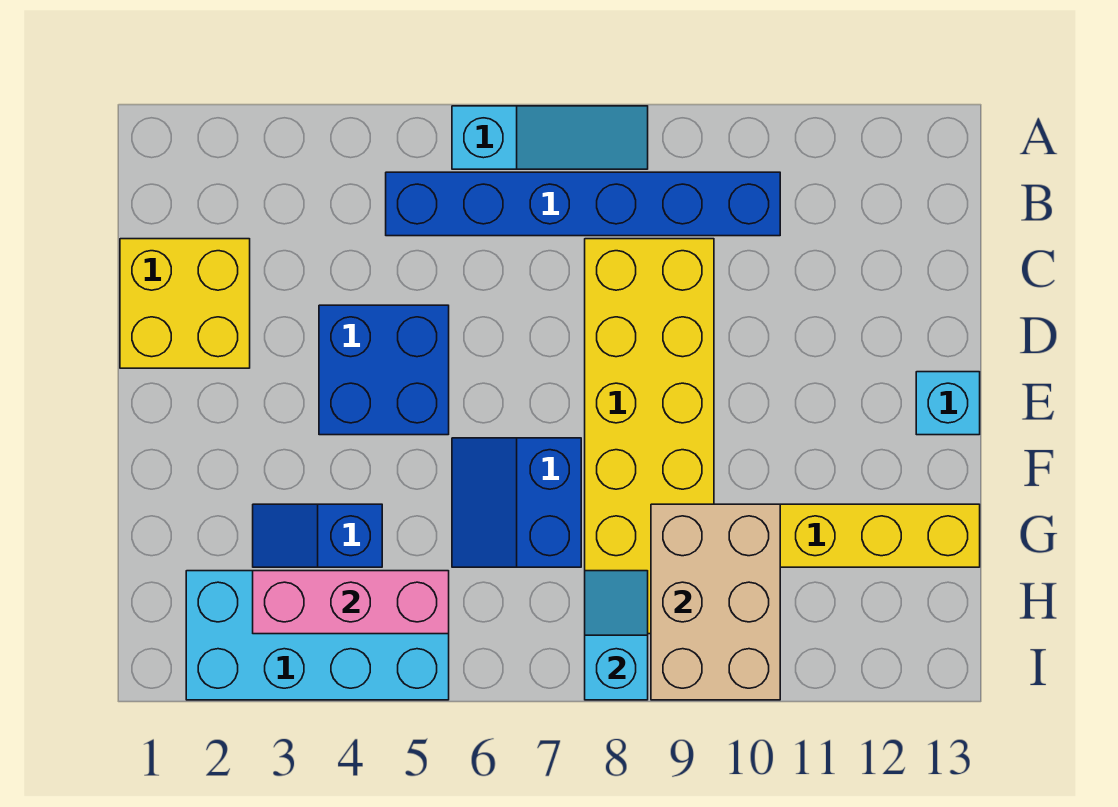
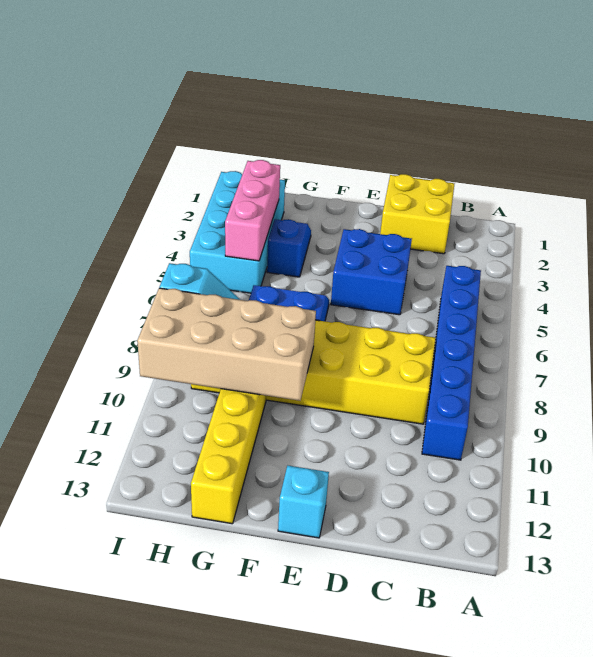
cyan slope A6:A8 level 1 top 6 -> none
tan brick G9:I10 level 2 -> tan brick F9:I10 level 2

